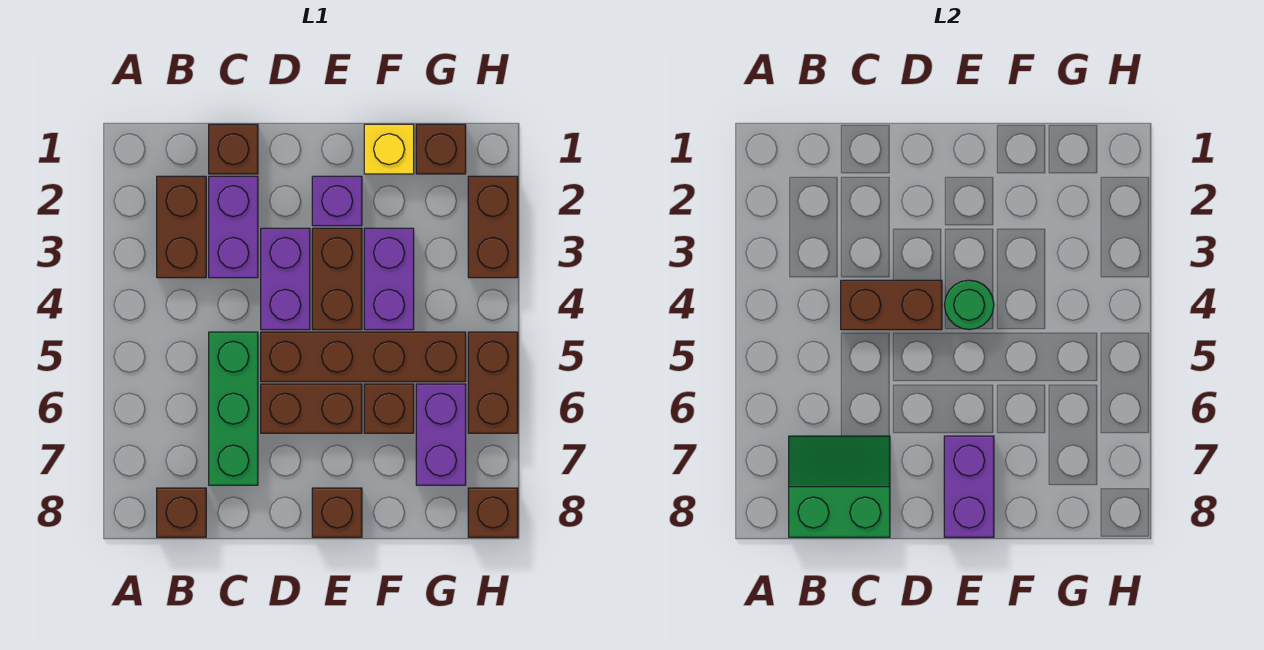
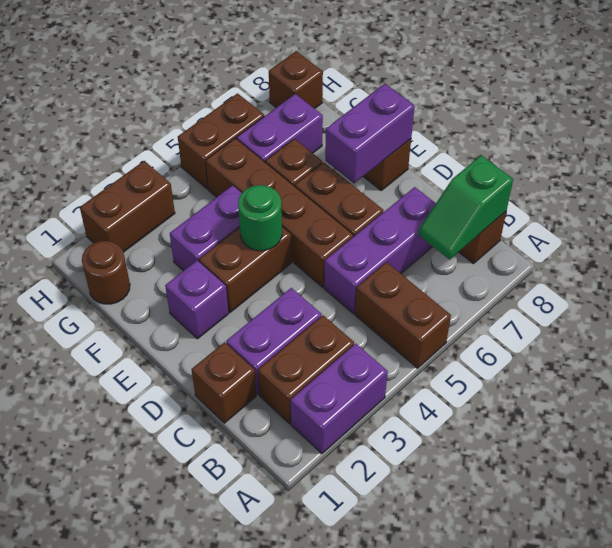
green slope B7:C8 level 2 top 8 -> green slope B7:B8 level 2 top 8
brown brick C4:D4 level 2 -> brown brick A5:B5 level 1
green brick C5:C7 level 1 -> purple brick C5:C7 level 1
purple brick D3:D4 level 1 -> purple brick A2:A3 level 1
yellow brick F1 level 1 -> none
brown brick G1 level 1 -> brown round brick G1 level 1

